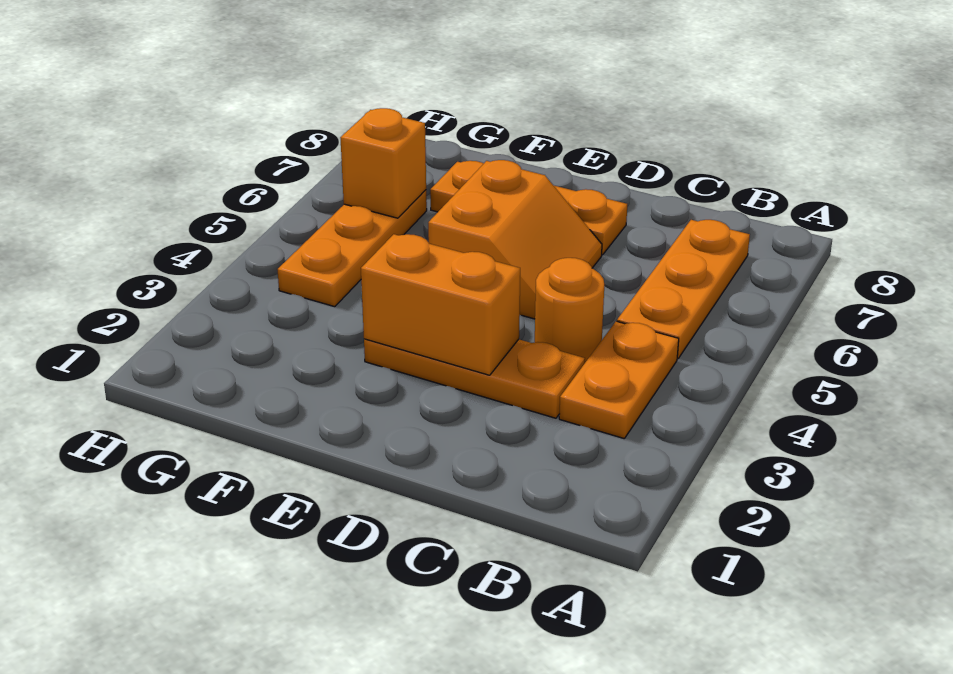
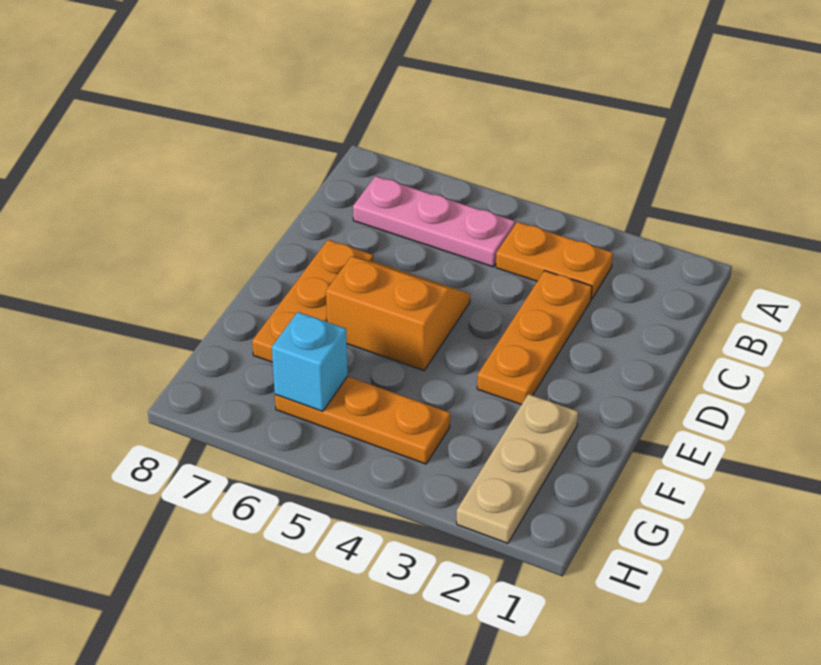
orange plate B5:B7 level 1 -> pink plate B5:B7 level 1
orange round brick C4 level 1 -> none
orange brick D3:E3 level 2 -> none
none -> tan plate F2:H2 level 1
orange brick G6 level 2 -> cyan brick G6 level 2

